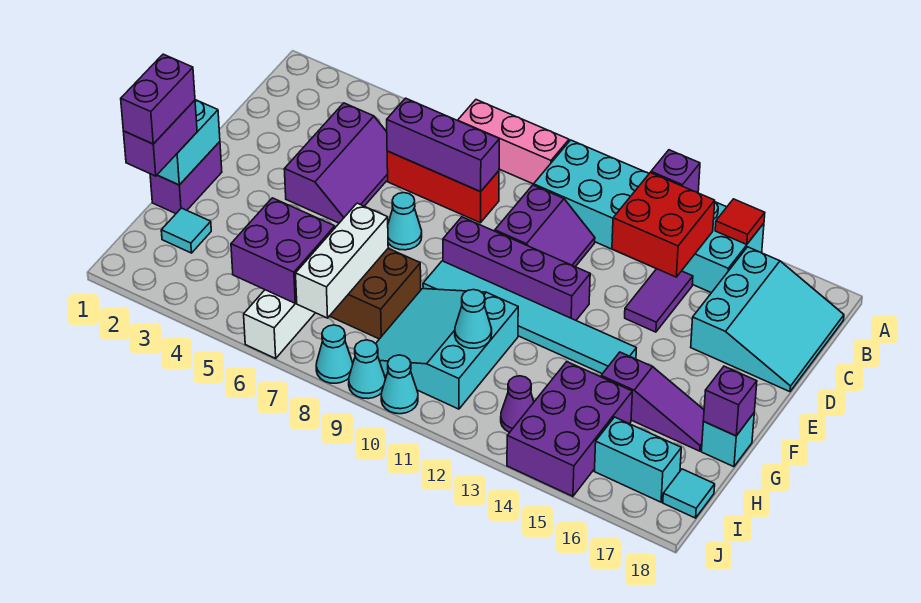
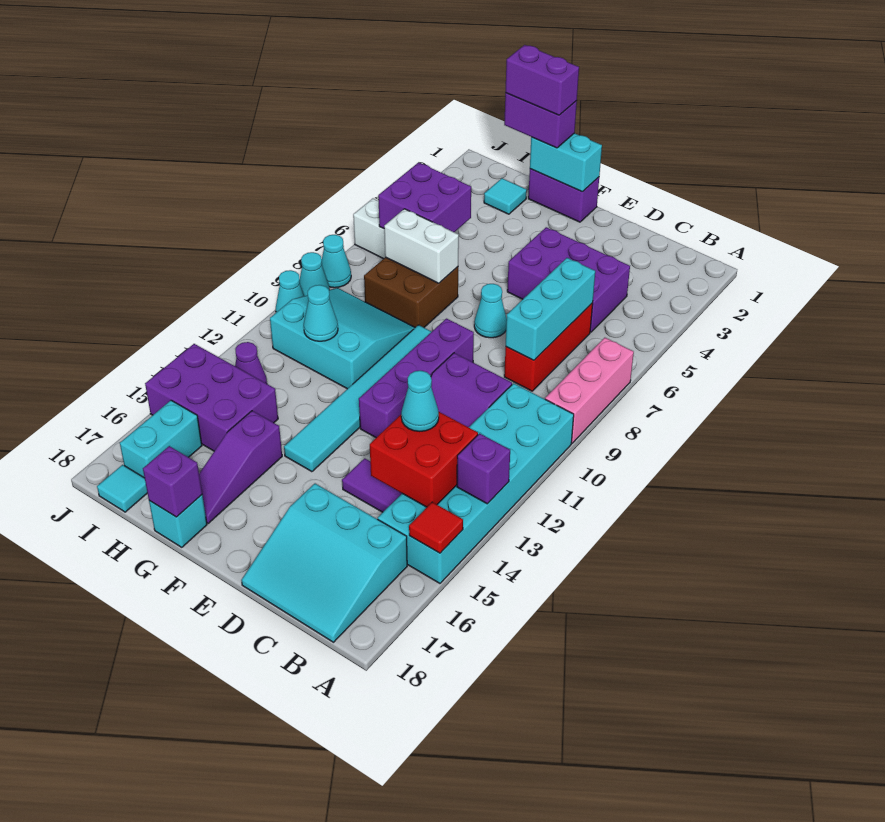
purple slope C4:E5 level 1 top 4 -> purple brick C4:E5 level 1
purple brick C6:C8 level 2 -> cyan brick C6:C8 level 2
none -> cyan cone C13 level 3
white brick G7:I7 level 2 -> white brick G7:H7 level 2

